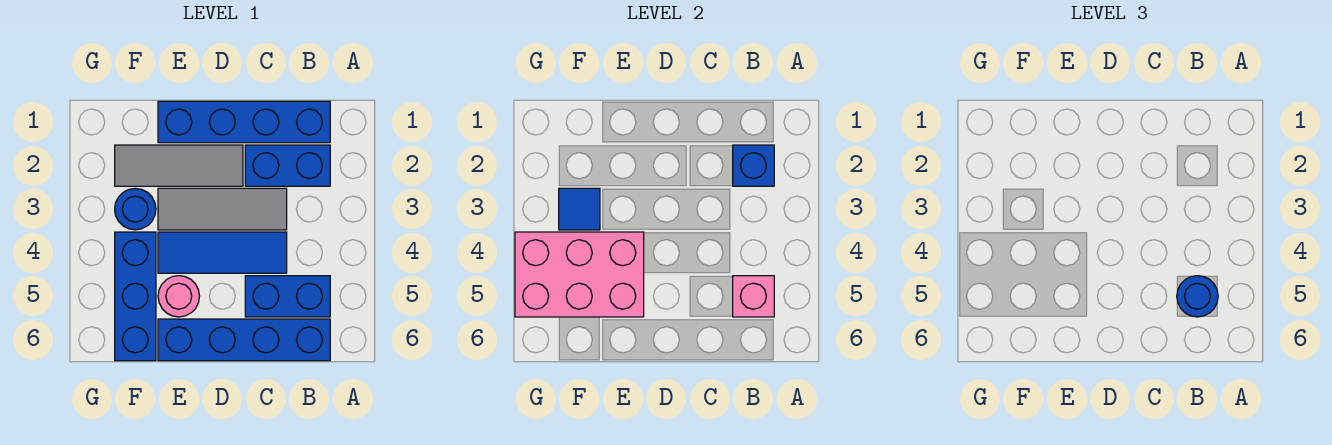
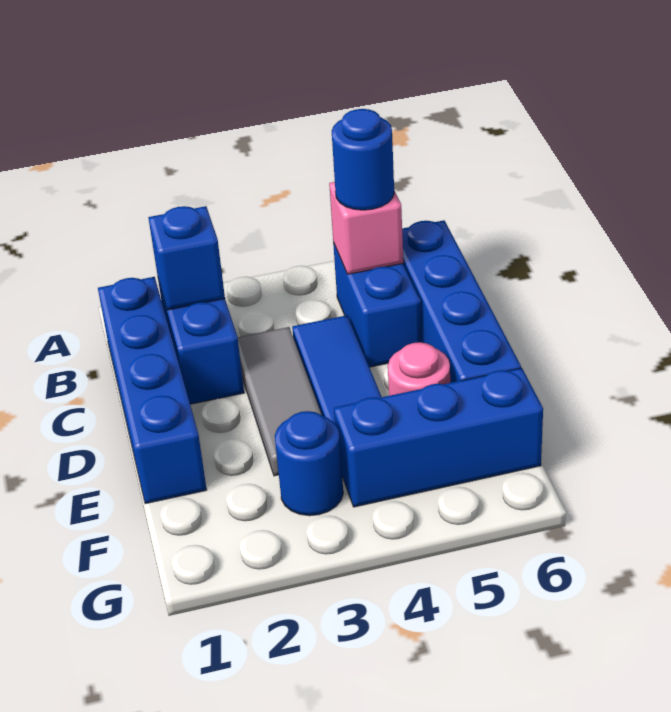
grey tile D2:F2 level 1 -> none
pink brick E4:G5 level 2 -> none
blue tile F3 level 2 -> none

